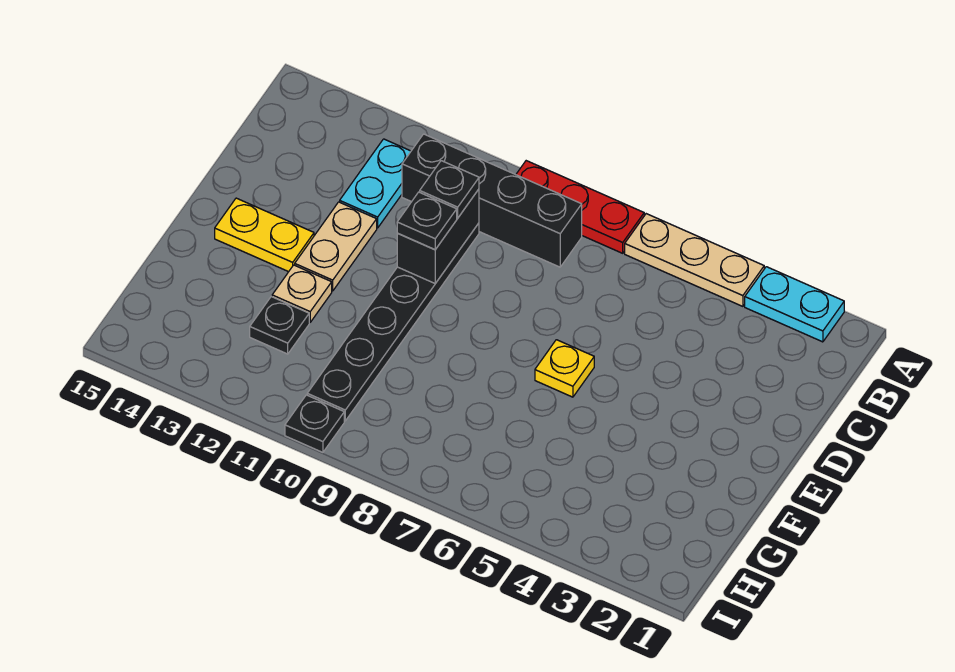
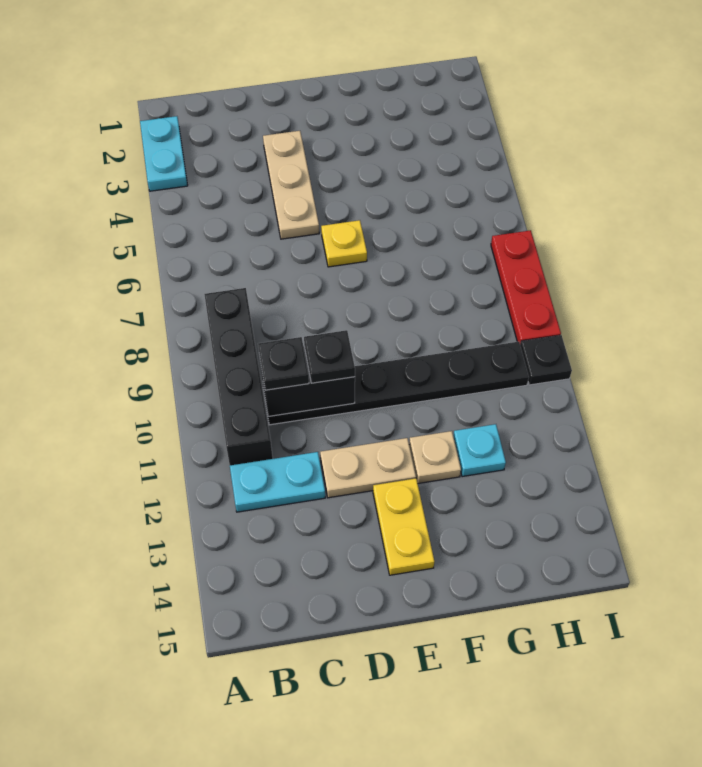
tan plate A4:A6 level 1 -> tan plate D3:D5 level 1
red plate A7:A9 level 1 -> red plate I7:I9 level 1
black plate G12 level 1 -> cyan plate G12 level 1

